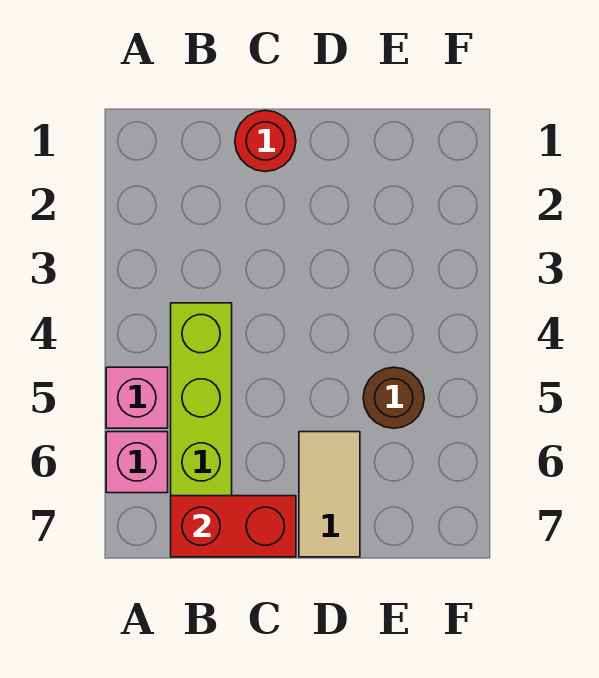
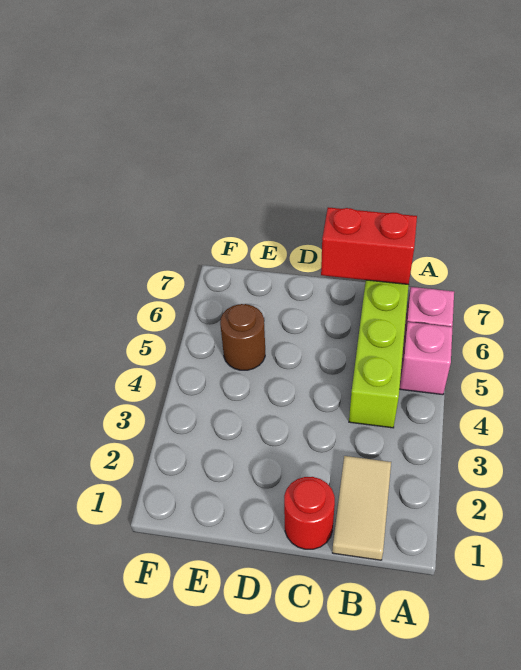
tan tile D6:D7 level 1 -> tan tile B1:B2 level 1

